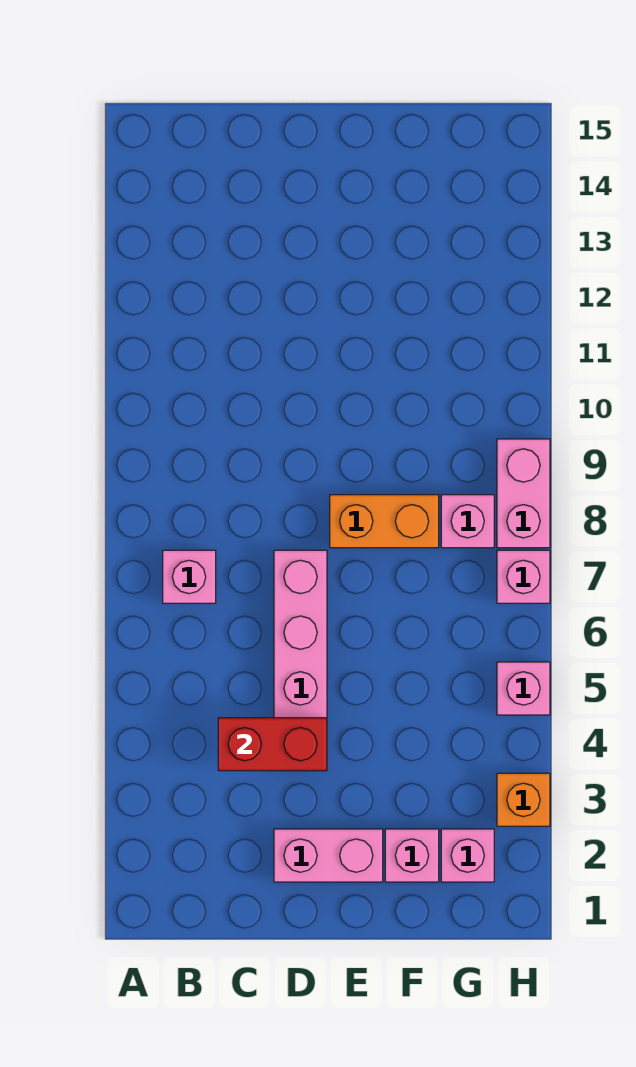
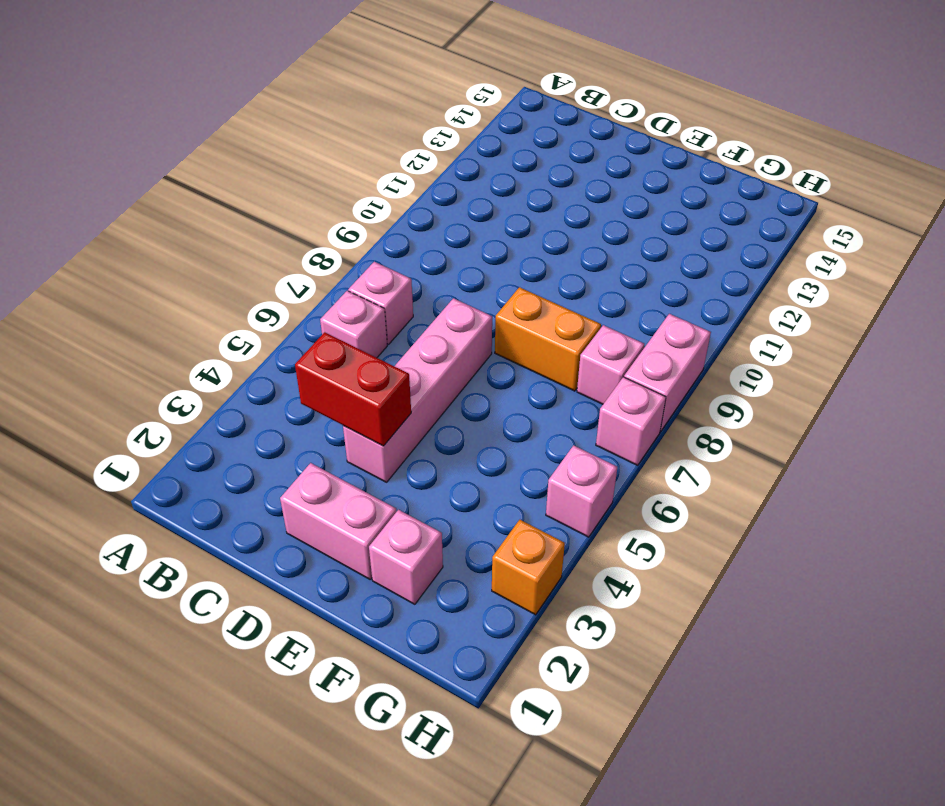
pink brick G2 level 1 -> pink brick B6 level 1

